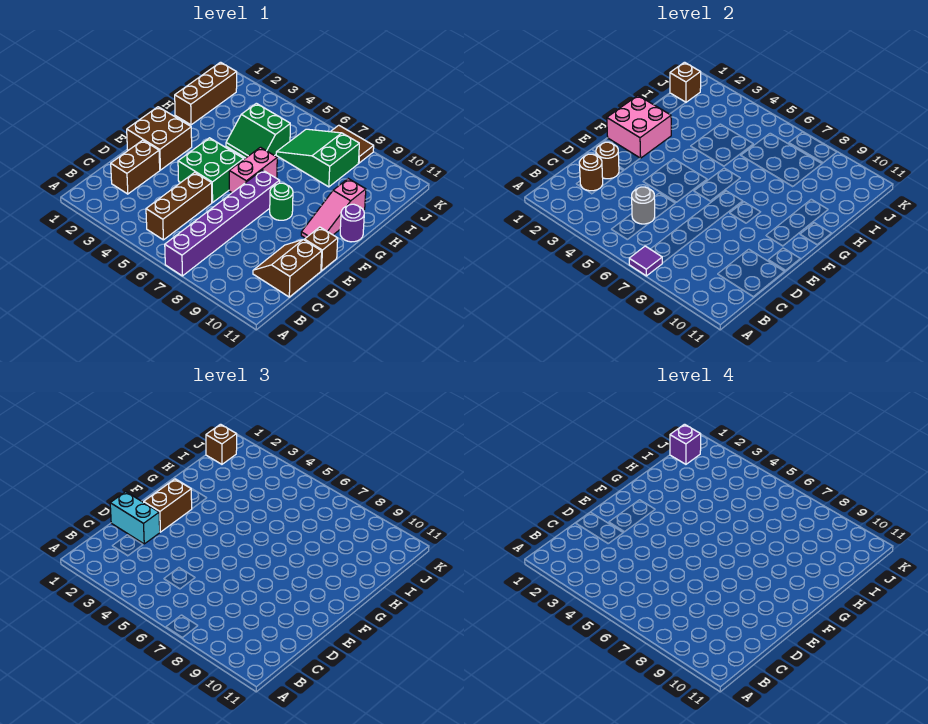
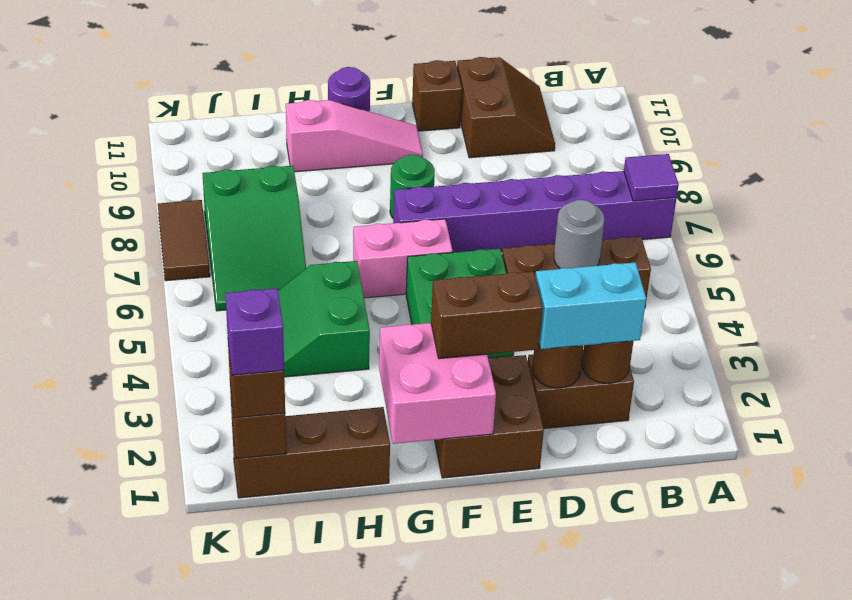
brown slope C10:D11 level 1 top 11 -> brown slope C10:D11 level 1 top D
cyan brick D1:D2 level 3 -> cyan brick C2:D2 level 3
green slope H4:I5 level 1 top I -> green slope H4:I5 level 1 top H

